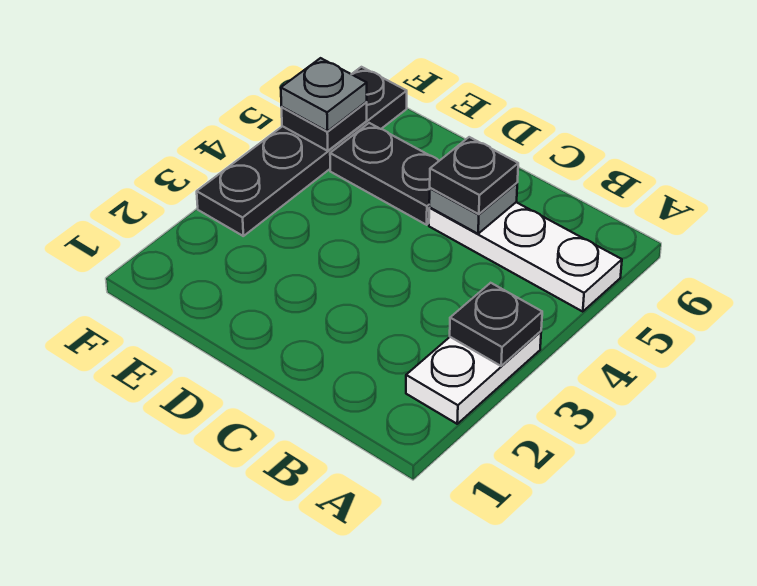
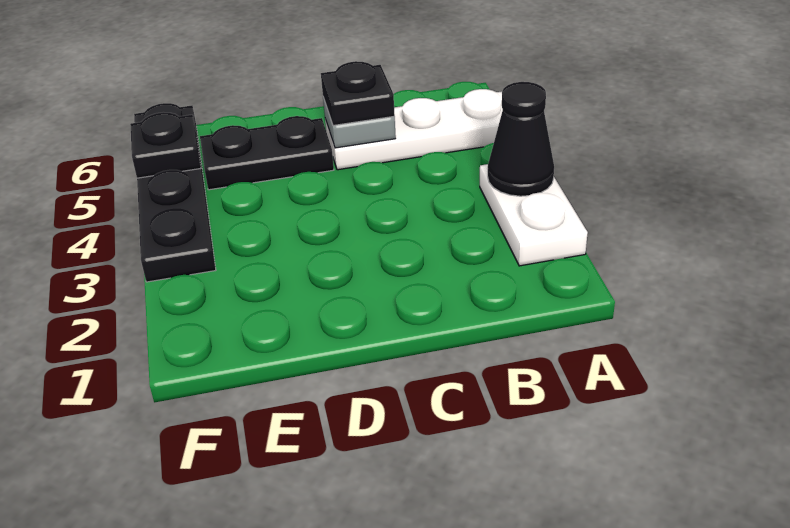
black plate A3 level 2 -> black cone A3 level 2
grey plate F5 level 3 -> none

